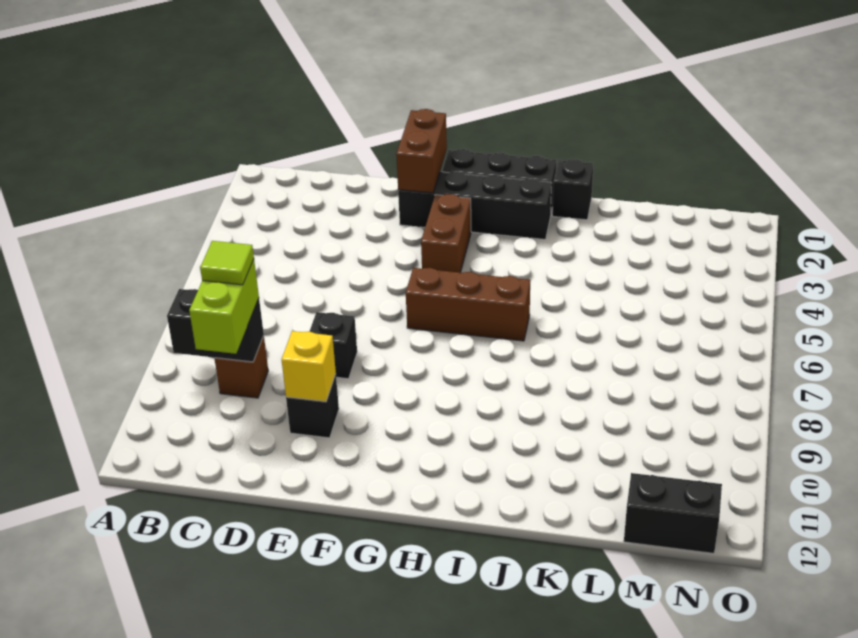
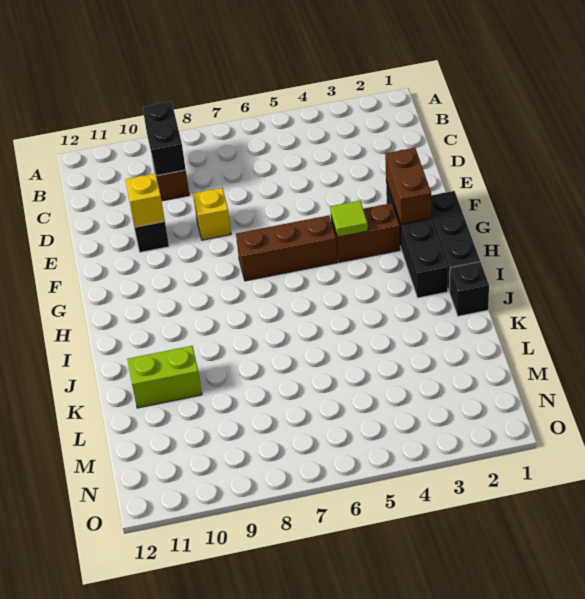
lime brick C9:C10 level 3 -> lime brick K10:K11 level 1
lime tile C9 level 4 -> lime tile G4 level 2
black brick E8 level 1 -> yellow brick E8 level 1
brown brick F1:F2 level 2 -> brown brick F2:G2 level 2
brown brick G6:I6 level 1 -> brown brick G5:G7 level 1
black brick M12:N12 level 1 -> none

